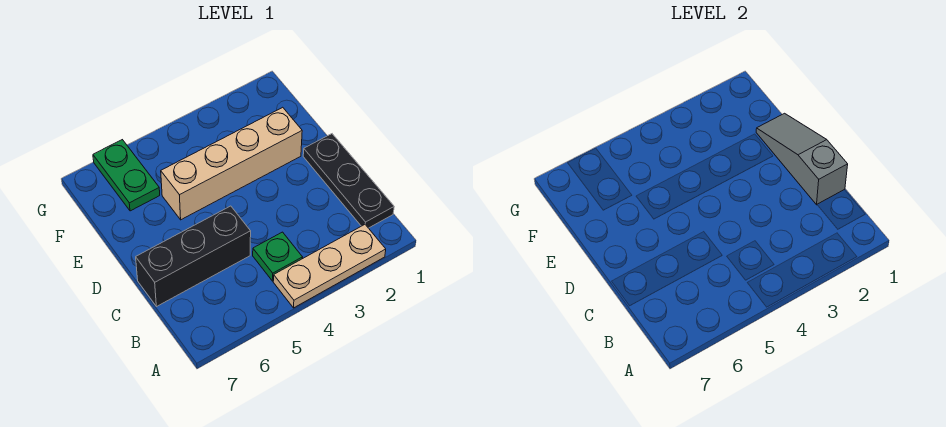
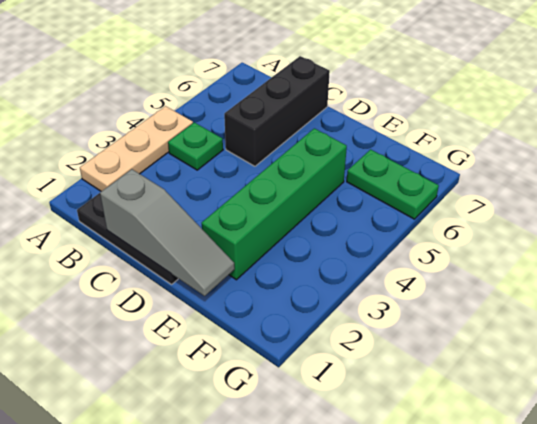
tan brick E2:E5 level 1 -> green brick E2:E5 level 1

